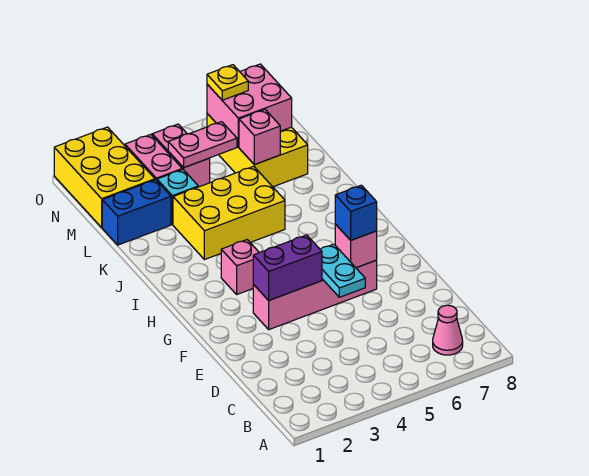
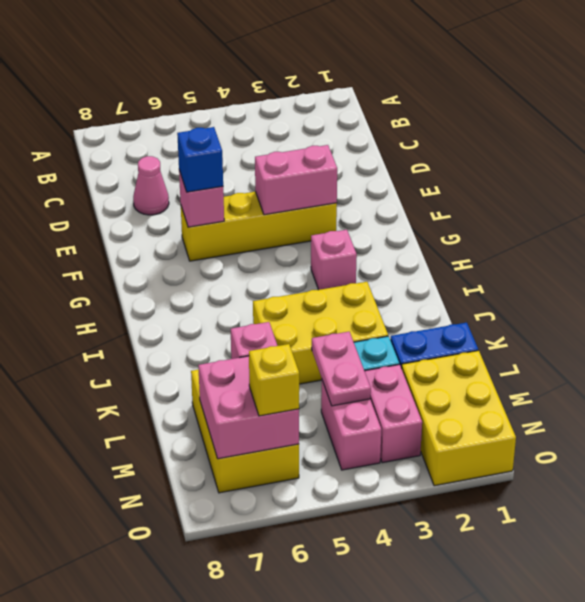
pink cone B7 level 1 -> pink cone D7 level 1
cyan plate E5:F5 level 2 -> none
pink brick F3:F6 level 1 -> yellow brick F3:F6 level 1
purple brick F3:F4 level 2 -> pink brick F3:F4 level 2
pink plate M4:M5 level 2 -> pink plate L4:M4 level 2
yellow plate N6 level 3 -> yellow brick N6 level 3

